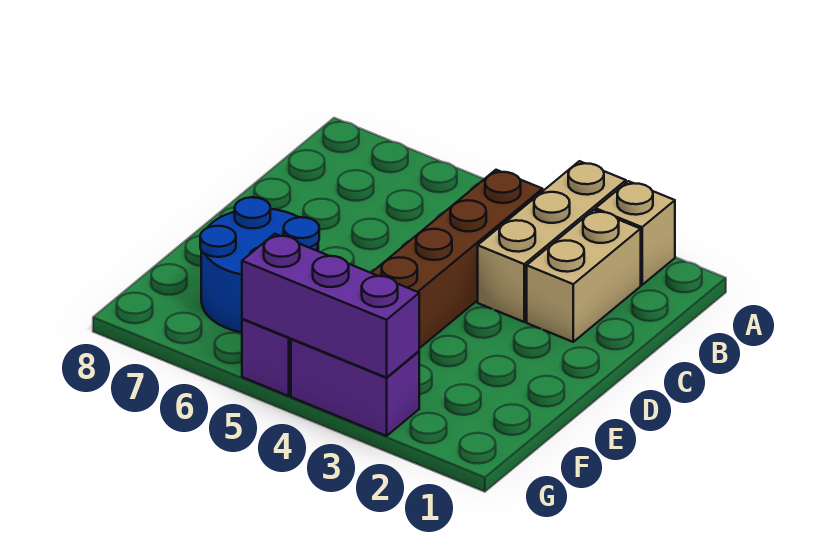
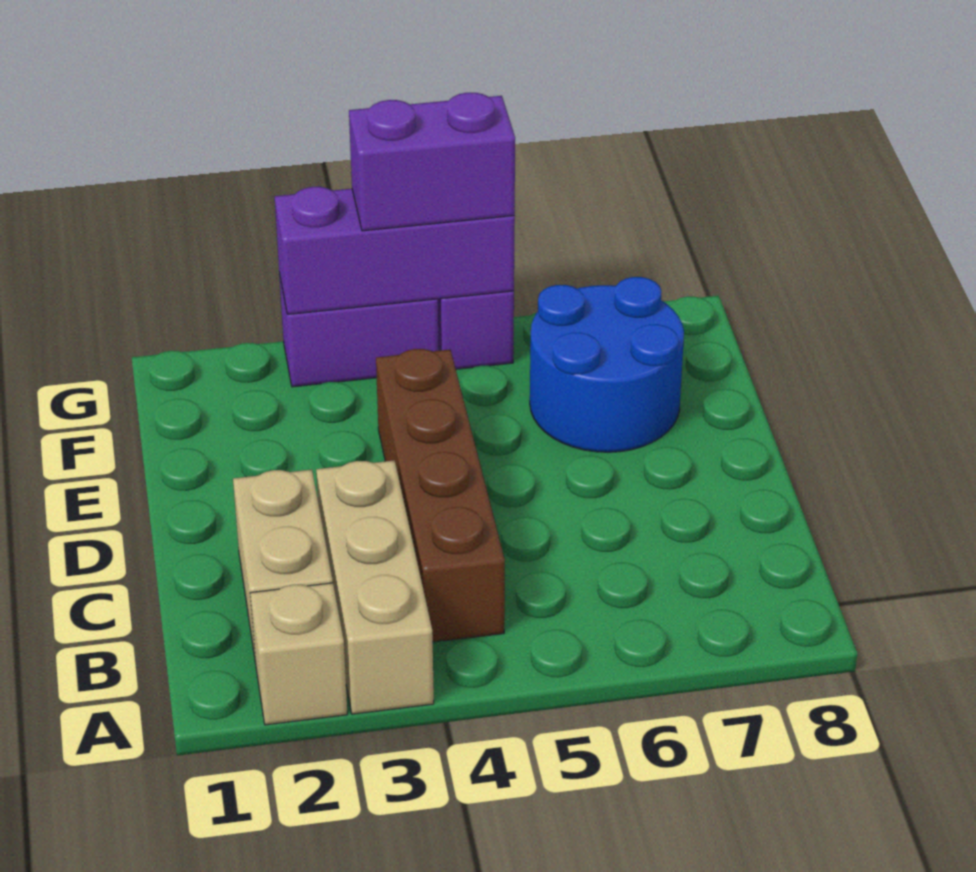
none -> purple brick G4:G5 level 3

